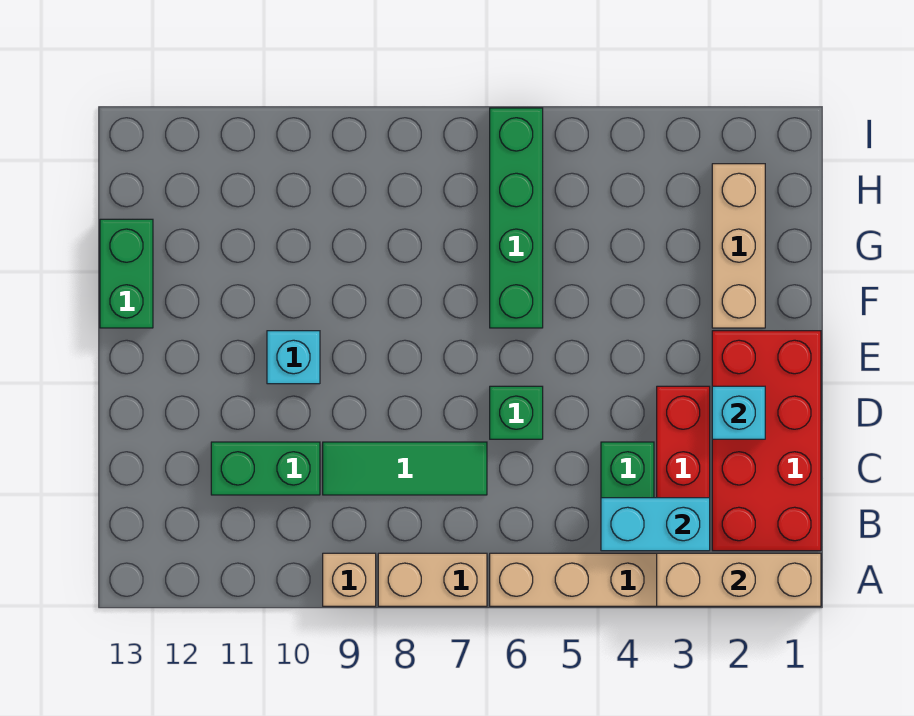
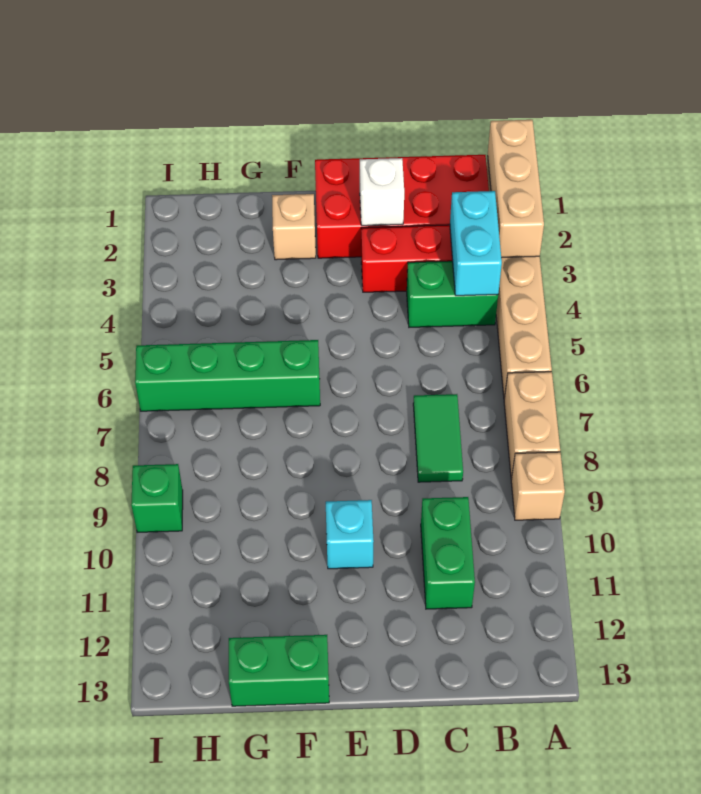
green tile C7:C9 level 1 -> green tile C7:C8 level 1
cyan brick D2 level 2 -> white brick D2 level 2
green brick D6 level 1 -> green brick I9 level 1
tan brick F2:H2 level 1 -> tan brick F2 level 1

